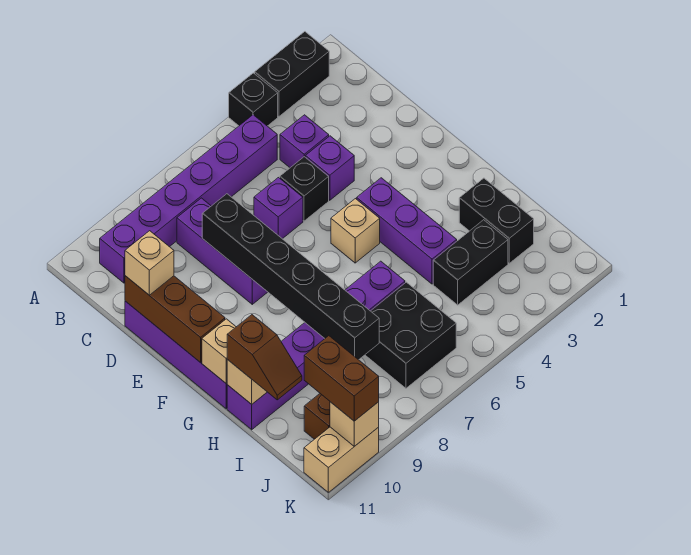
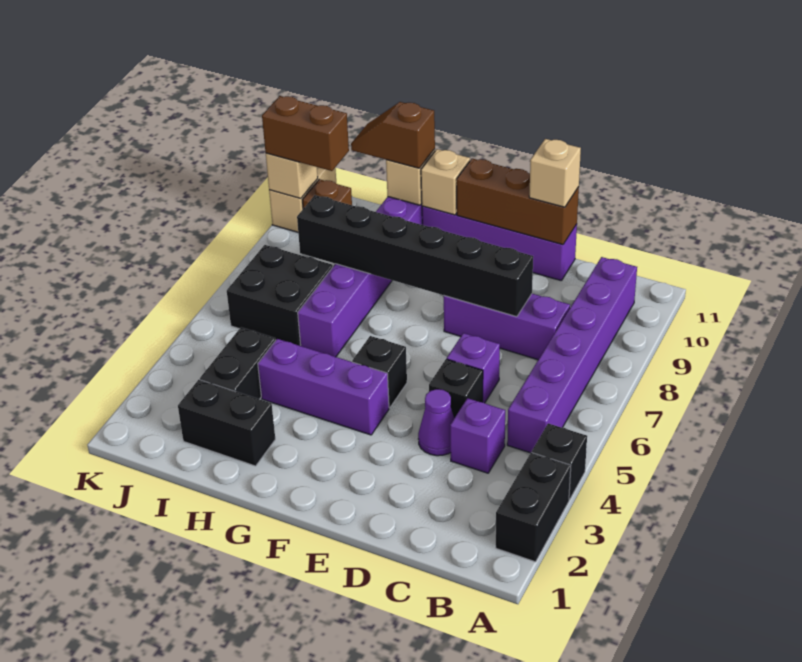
purple brick D4 level 1 -> purple cone D4 level 1
tan brick F5 level 1 -> black brick F5 level 1

